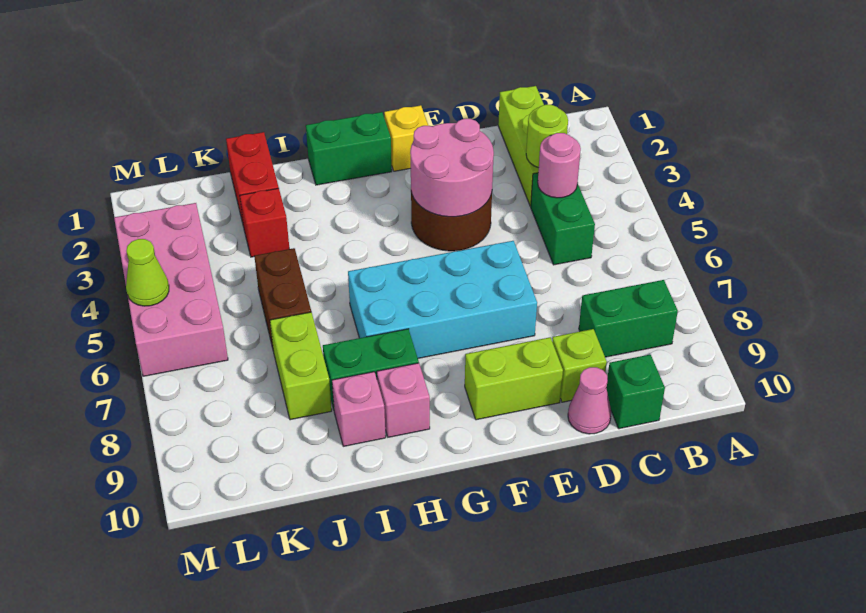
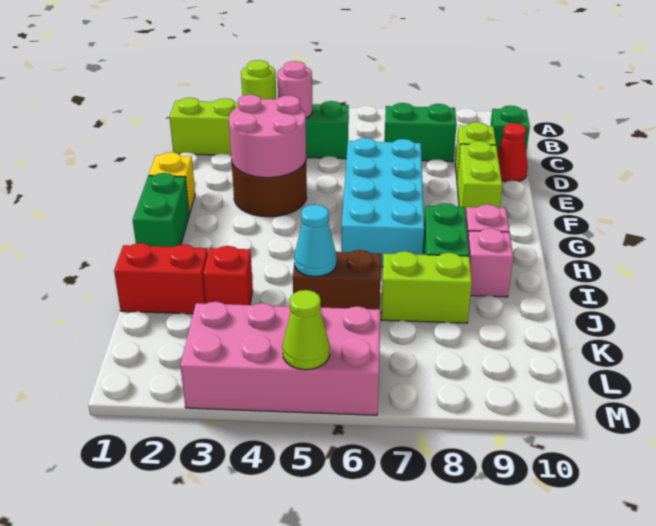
green brick B8:C8 level 1 -> green brick C7:C8 level 1
pink cone D10 level 1 -> red cone D10 level 1
none -> cyan cone J5 level 2

